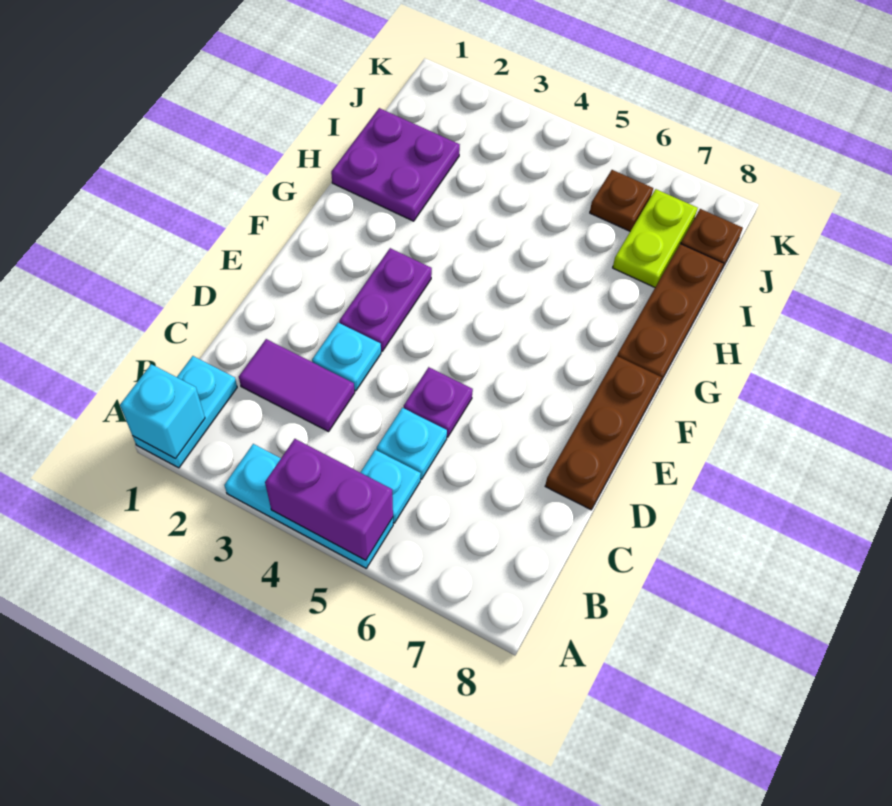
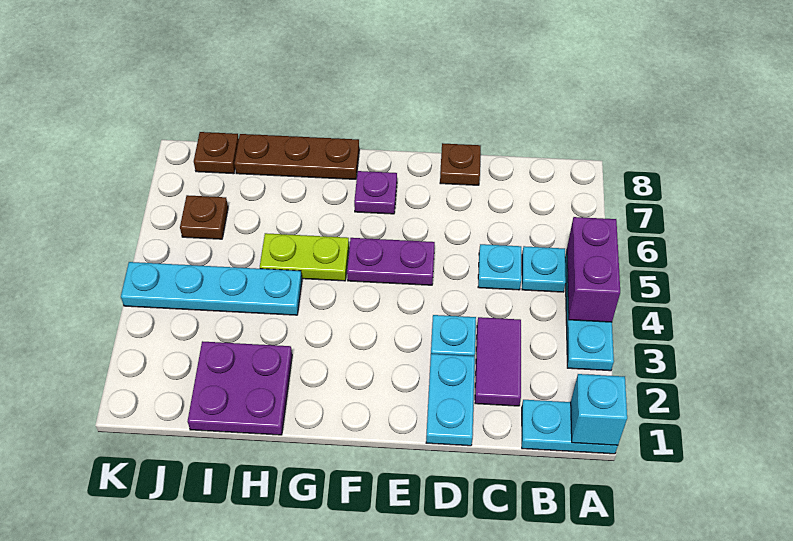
none -> cyan plate D1:D2 level 1
purple plate D5 level 1 -> purple plate F7 level 1
brown plate D8:F8 level 1 -> brown plate D8 level 1
purple plate E3:F3 level 1 -> purple plate E5:F5 level 1
none -> cyan plate H4:K4 level 1
lime plate I7:J7 level 1 -> lime plate G5:H5 level 1

